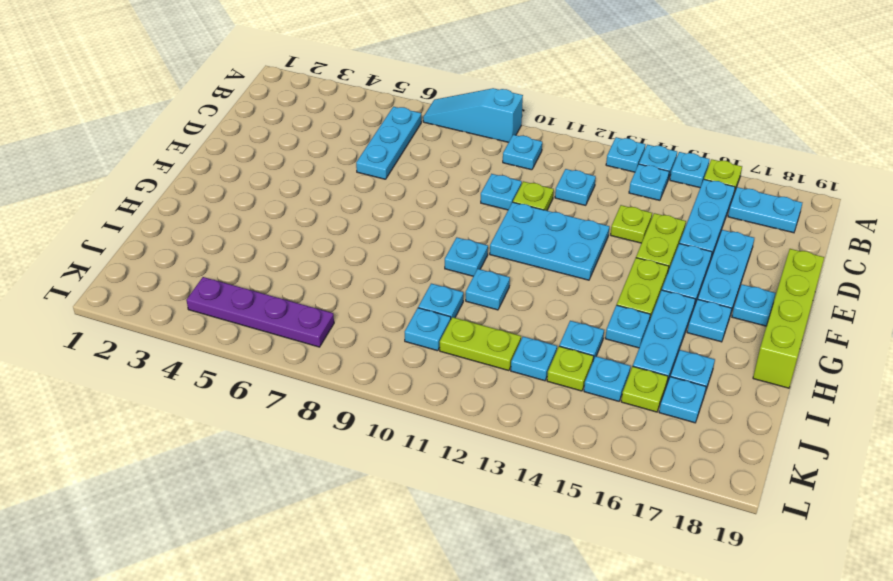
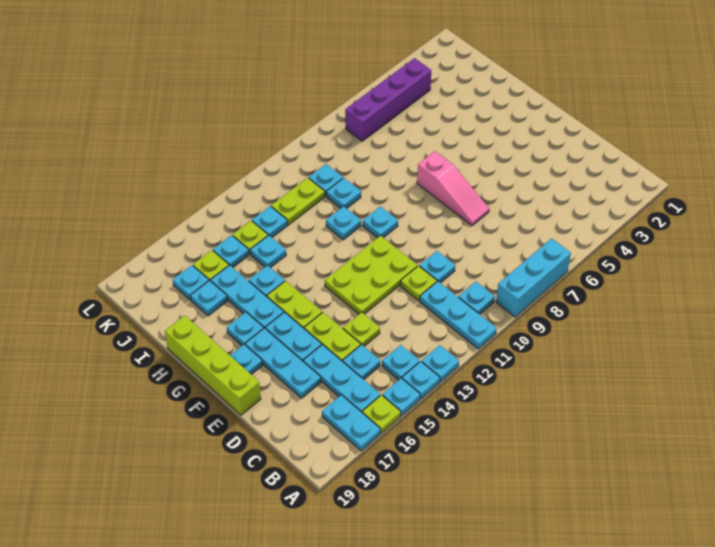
cyan slope A7:A9 level 1 top 9 -> cyan brick A7:A9 level 1
cyan plate B6:D6 level 1 -> cyan plate A11:C11 level 1
cyan plate B17:B18 level 1 -> cyan plate A17:B17 level 1
cyan plate C12 level 1 -> cyan plate C15 level 1
none -> pink slope E7:G7 level 1 top G
cyan plate E11:F13 level 1 -> lime plate E11:F13 level 1
purple plate K4:K7 level 1 -> purple brick K4:K7 level 1

